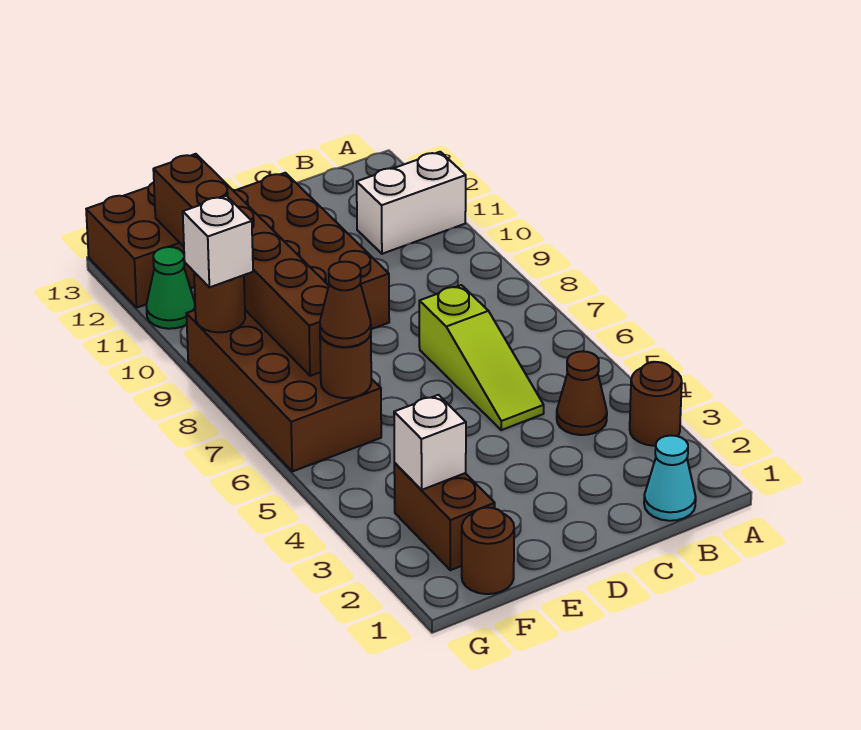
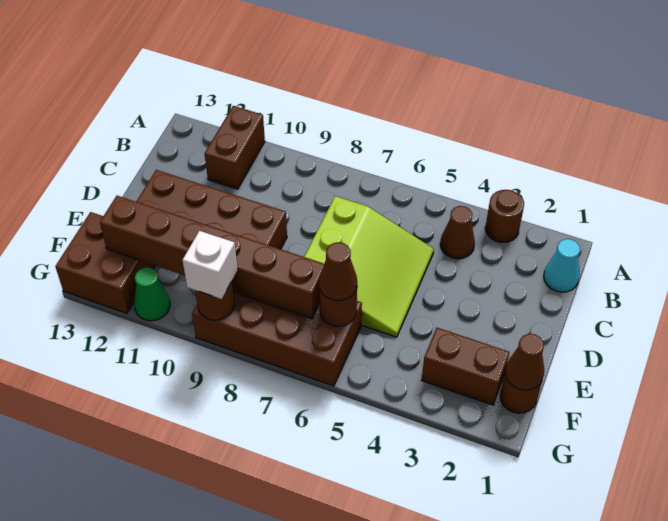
white brick A11:B11 level 1 -> brown brick A11:B11 level 1
lime slope C5:C7 level 1 top 7 -> lime slope C5:E7 level 1 top 7
none -> brown cone F1 level 2
white brick F3 level 2 -> none

